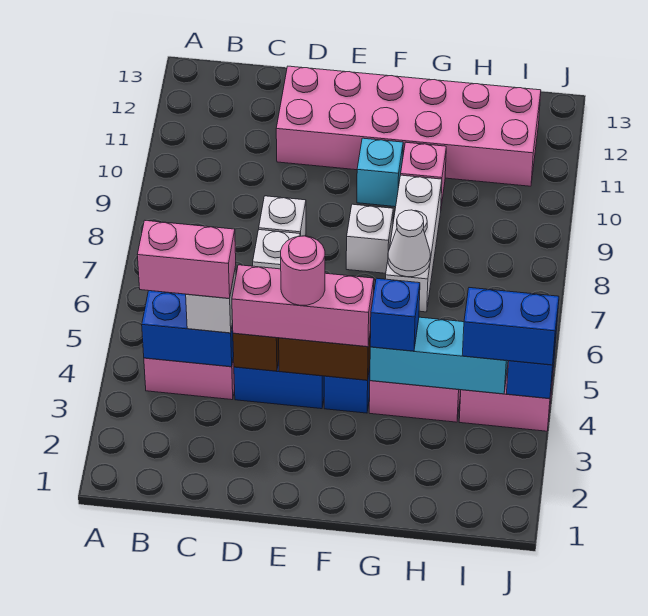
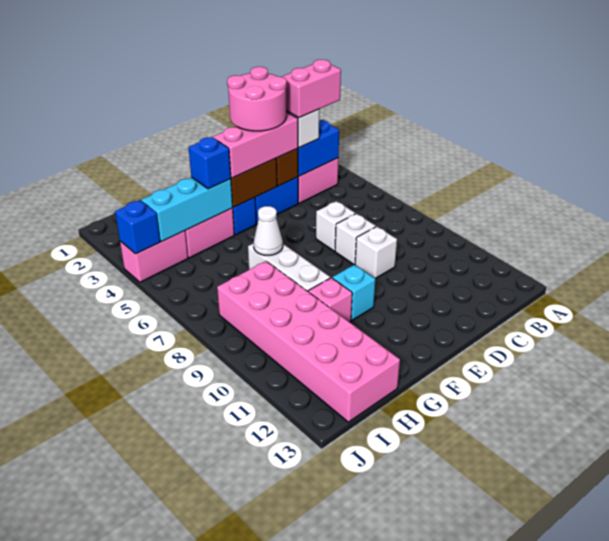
pink brick D11:I12 level 1 -> pink brick H8:I13 level 1
pink round brick E4 level 4 -> pink round brick D3:E4 level 4
white brick F8 level 1 -> white brick D9 level 1
blue brick I4:J4 level 3 -> none

